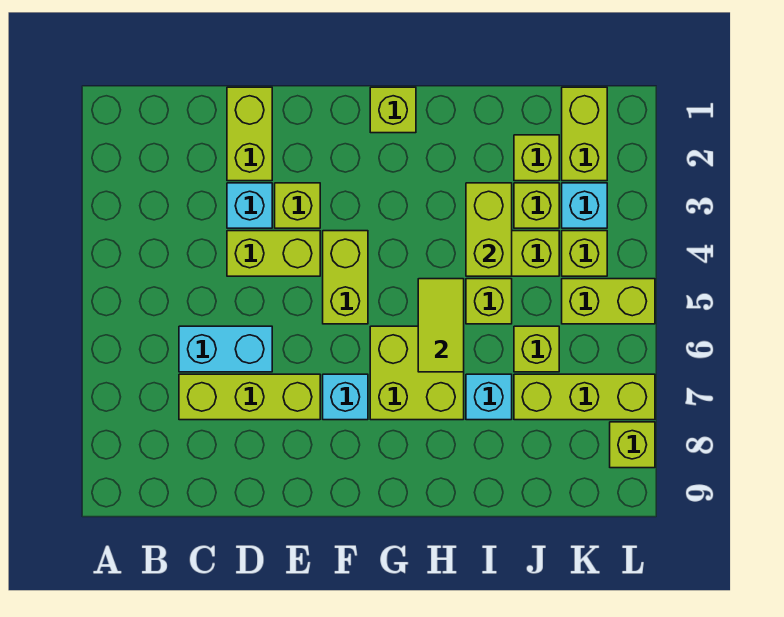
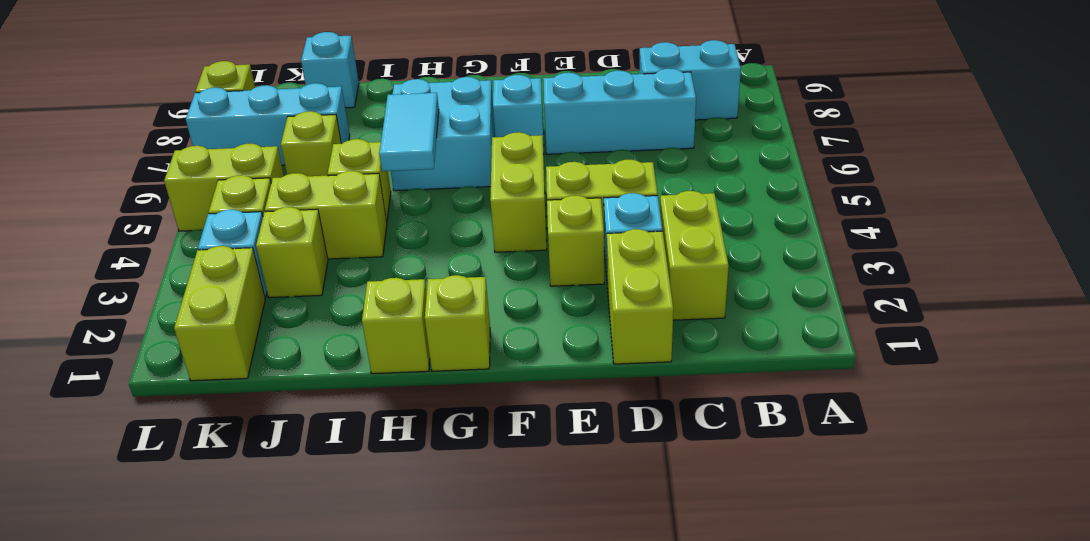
cyan brick C6:D6 level 1 -> cyan brick B8:C8 level 1
lime brick C7:E7 level 1 -> cyan brick C7:E7 level 1
lime brick G6:H7 level 1 -> cyan brick G6:H7 level 1
lime tile H5:H6 level 2 -> cyan tile H5:H6 level 2
lime brick I3:I4 level 2 -> lime brick C2:C3 level 1
cyan brick I7 level 1 -> cyan brick J9 level 1
lime brick J2 level 1 -> lime brick H1 level 1
lime brick J7:L7 level 1 -> cyan brick J7:L7 level 1

